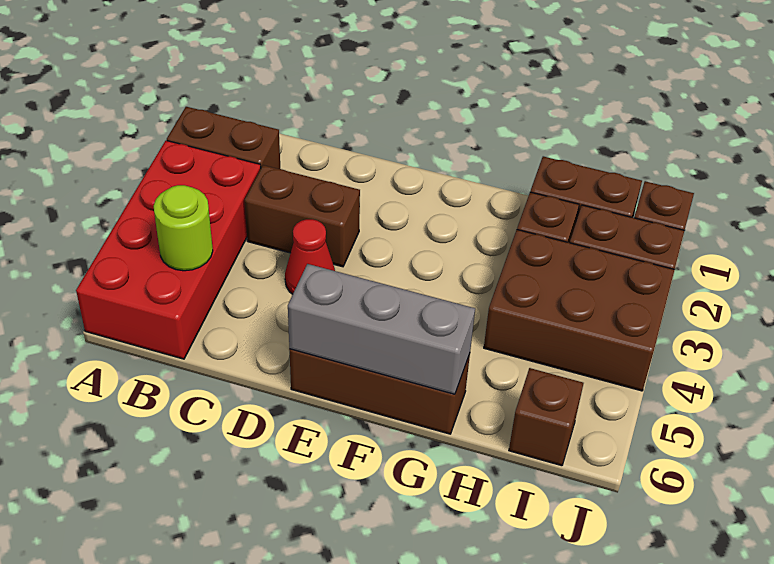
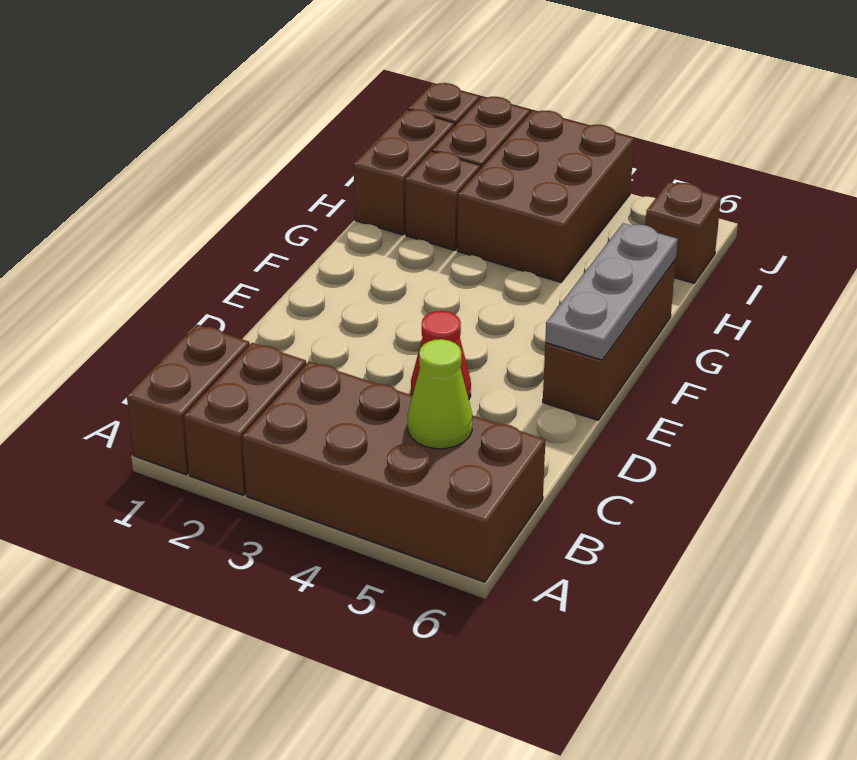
red brick A3:B6 level 1 -> brown brick A3:B6 level 1
lime round brick B5 level 2 -> lime cone B5 level 2
brown brick C3:D3 level 1 -> brown brick A1:B1 level 1
grey brick E6:G6 level 2 -> grey plate E6:G6 level 2

